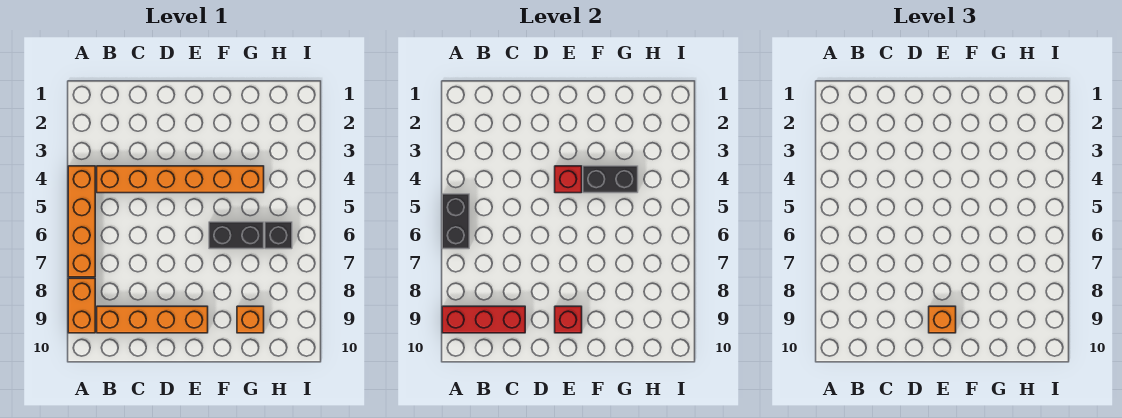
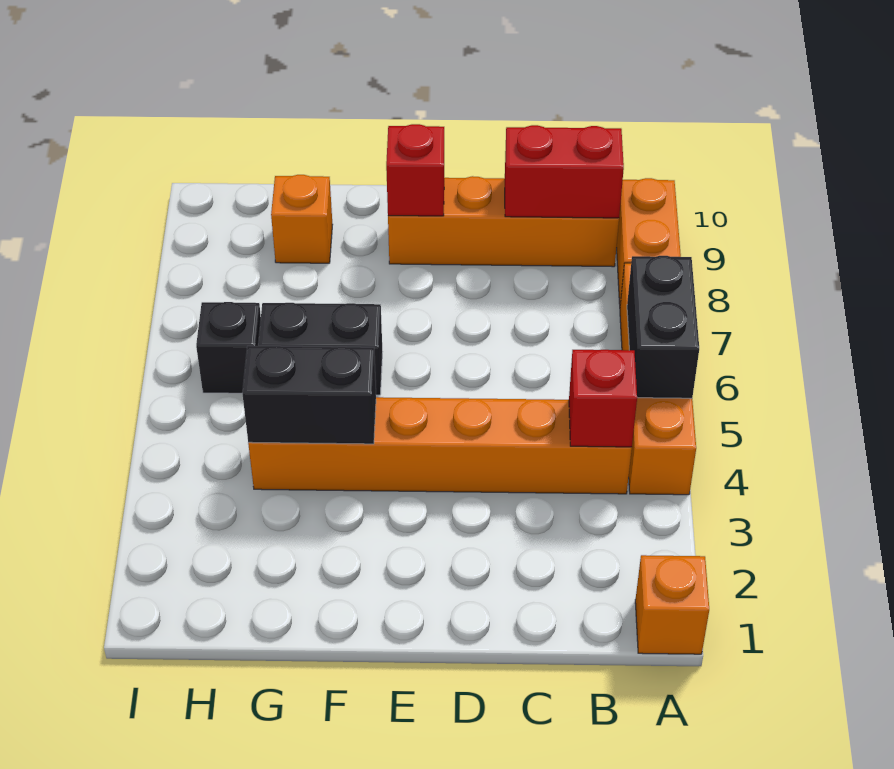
red brick A9:C9 level 2 -> red brick B9:C9 level 2
red brick E4 level 2 -> red brick B4 level 2
orange brick E9 level 3 -> orange brick A1 level 1

